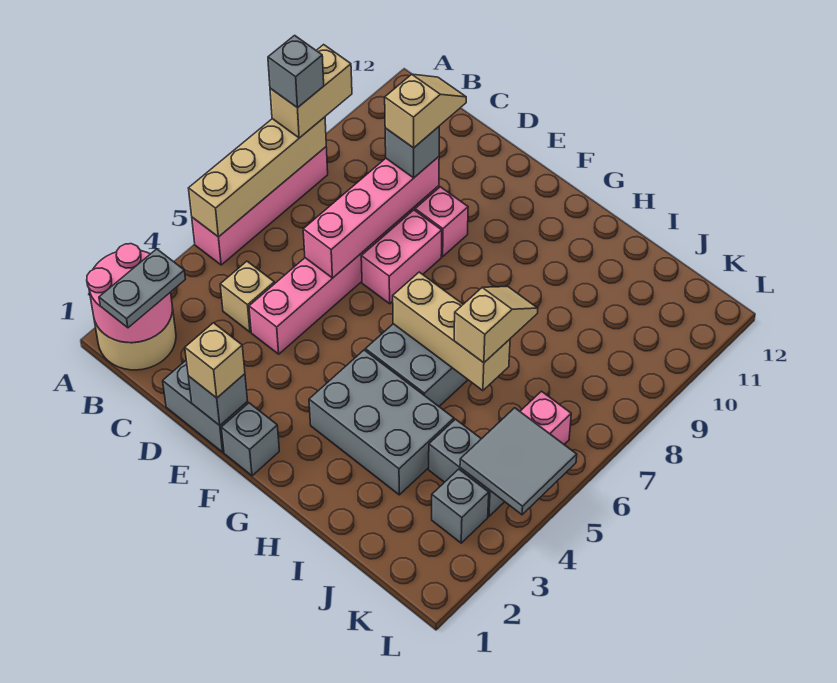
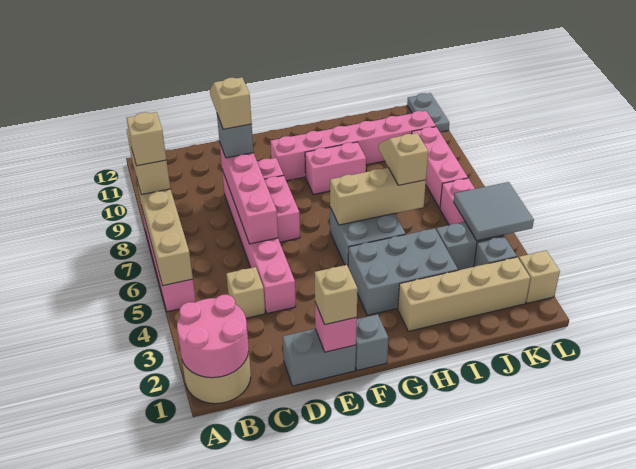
grey brick A8 level 4 -> tan brick A8 level 4
grey plate B1:B2 level 3 -> grey plate L11:L12 level 1
grey brick E1 level 2 -> pink brick E1 level 2
none -> pink brick F10:K10 level 1
none -> pink brick G9:H9 level 1
none -> tan brick H2:K2 level 1
none -> pink brick K7:K9 level 1
none -> tan brick L2 level 1

